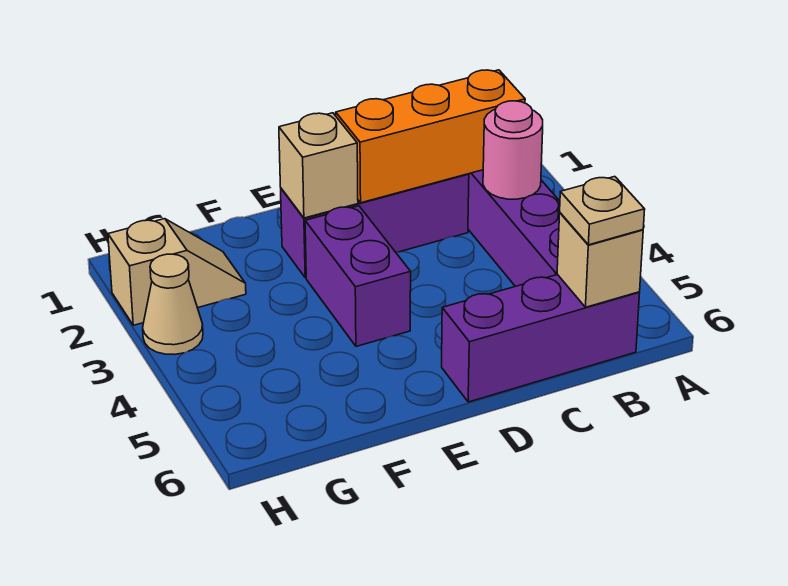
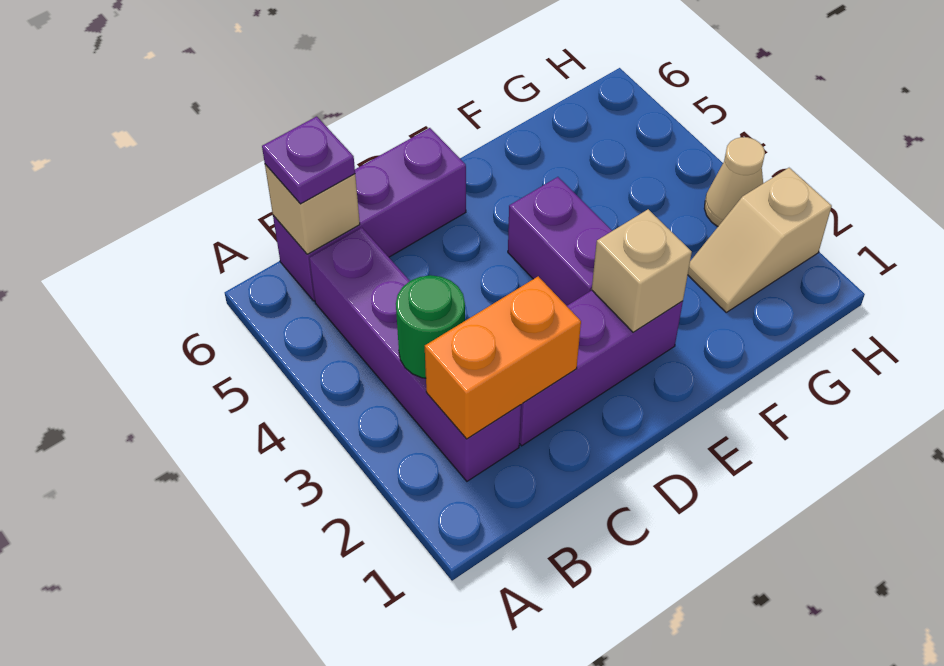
orange brick B2:D2 level 2 -> orange brick B2:C2 level 2
pink round brick B3 level 2 -> green round brick B3 level 2
tan plate B6 level 3 -> purple plate B6 level 3

